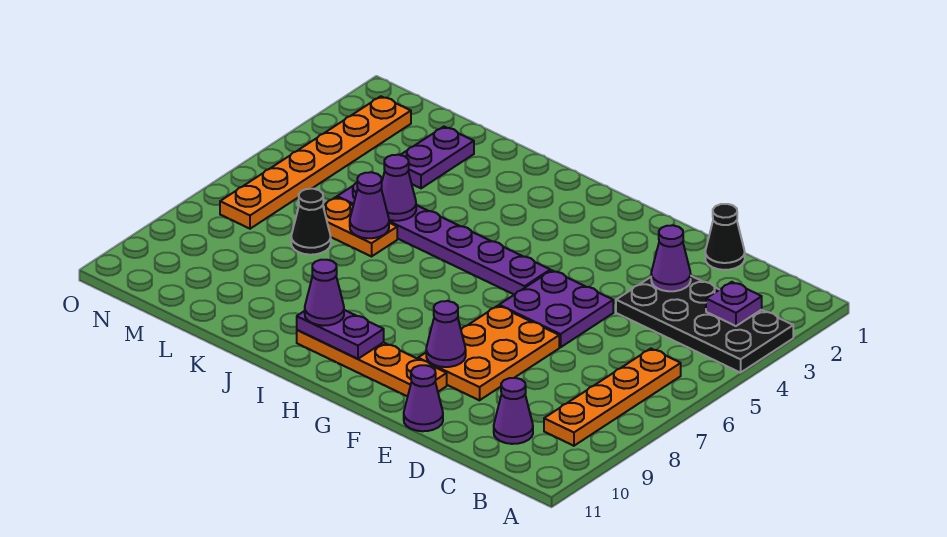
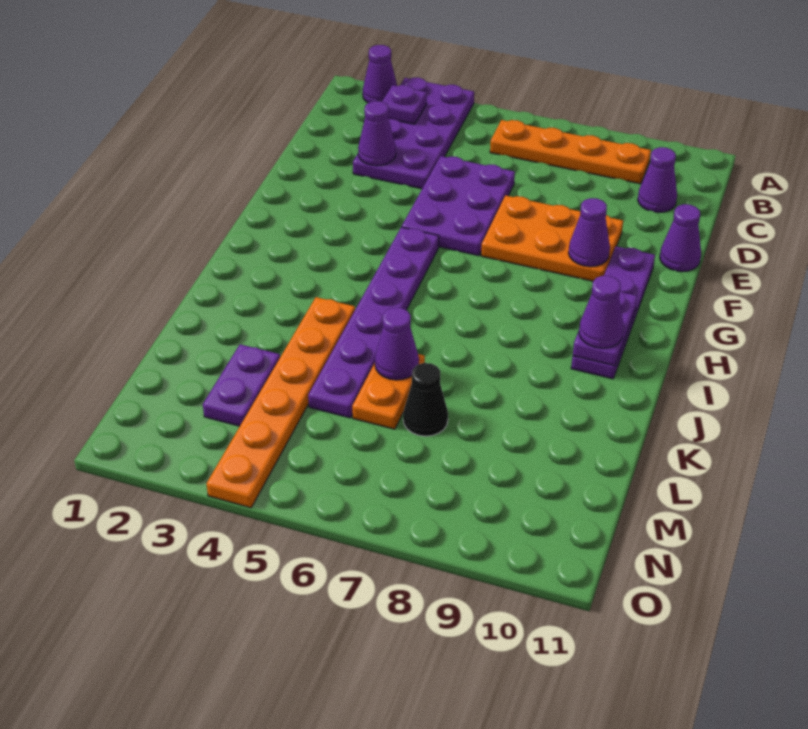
black plate A3:D4 level 1 -> purple plate A3:D4 level 1
black cone D1 level 1 -> none
purple plate E5:F6 level 1 -> purple plate D5:F6 level 1
orange plate F10:I10 level 1 -> purple plate F10:I10 level 1
purple cone K5 level 2 -> purple cone A2 level 1
purple plate L2:L3 level 1 -> purple plate L3:M3 level 1
orange plate N2:N7 level 1 -> orange plate J4:O4 level 1

